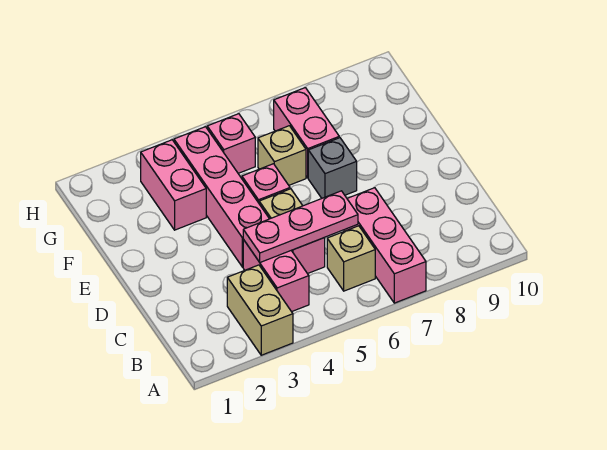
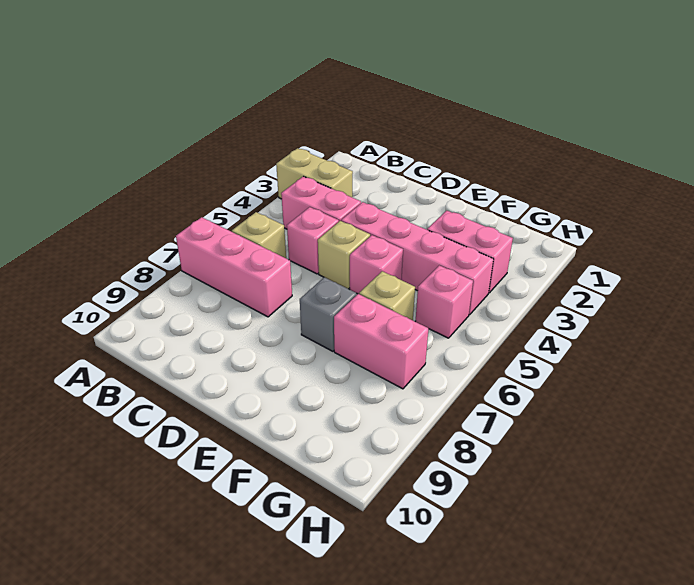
pink plate C4:C6 level 2 -> none

